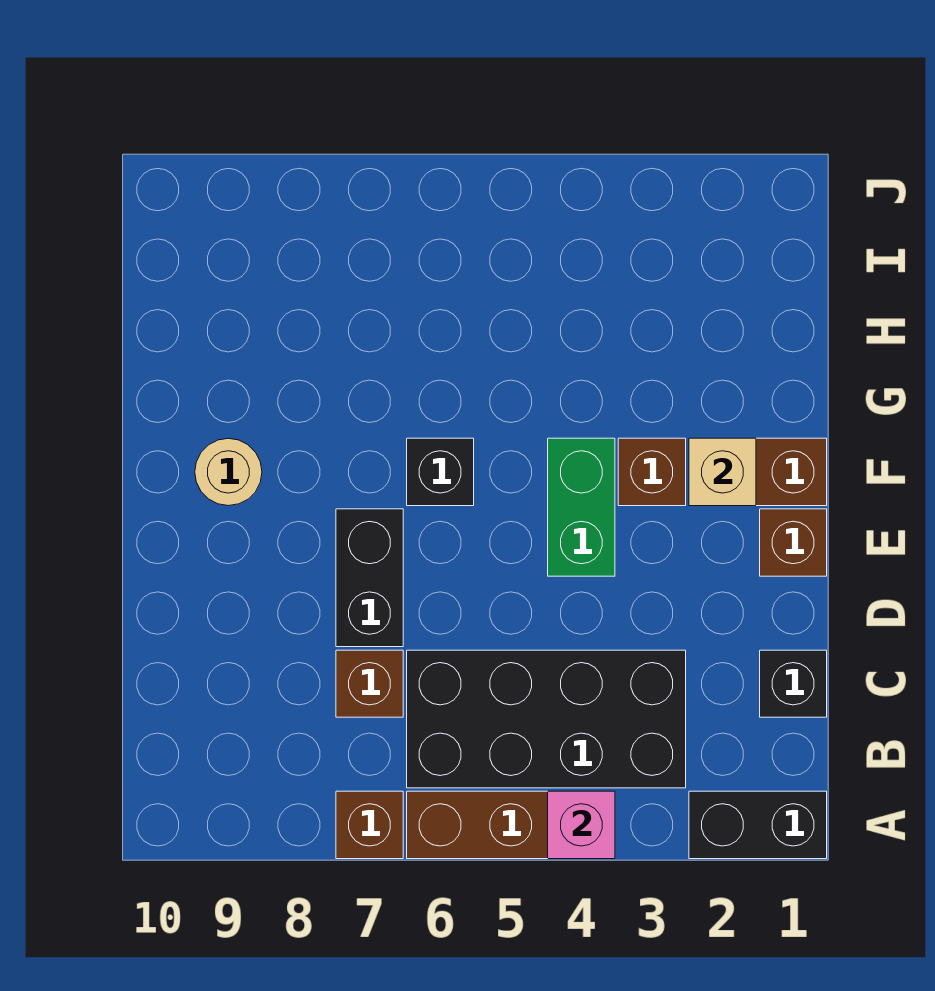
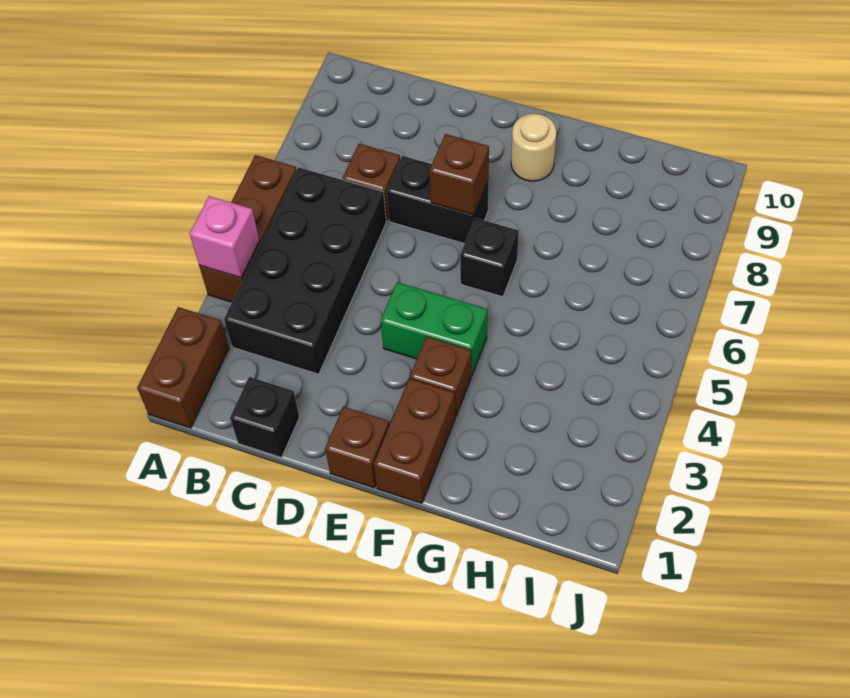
black brick A1:A2 level 1 -> brown brick A1:A2 level 1
brown brick A7 level 1 -> brown brick E7 level 2
tan brick F2 level 2 -> none

